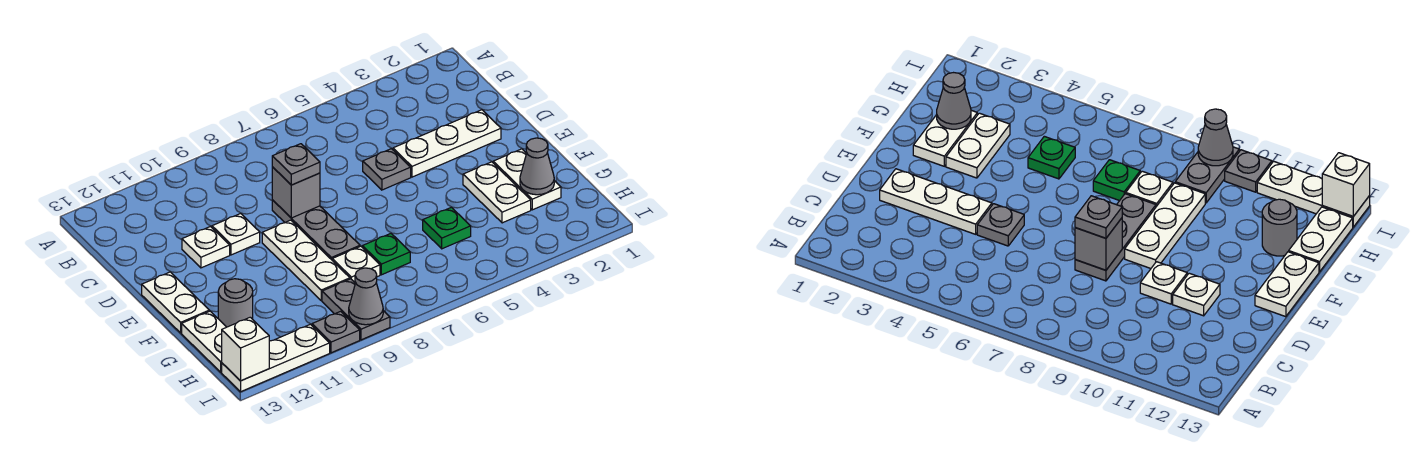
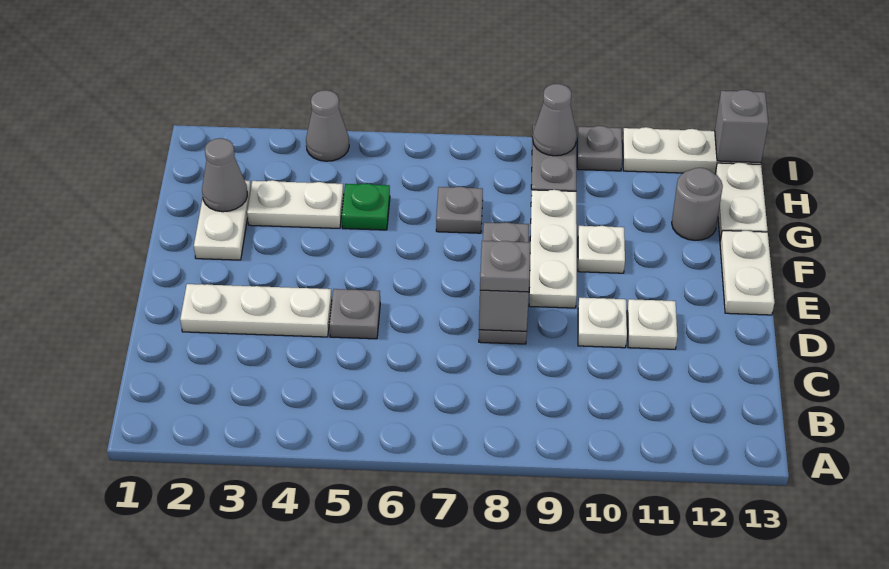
white plate F3:G3 level 1 -> white plate G3:G4 level 1
green plate G7 level 1 -> grey plate G7 level 1
white plate G8 level 1 -> white plate F10 level 1
none -> grey cone I4 level 1
white brick I13 level 2 -> grey brick I13 level 2

